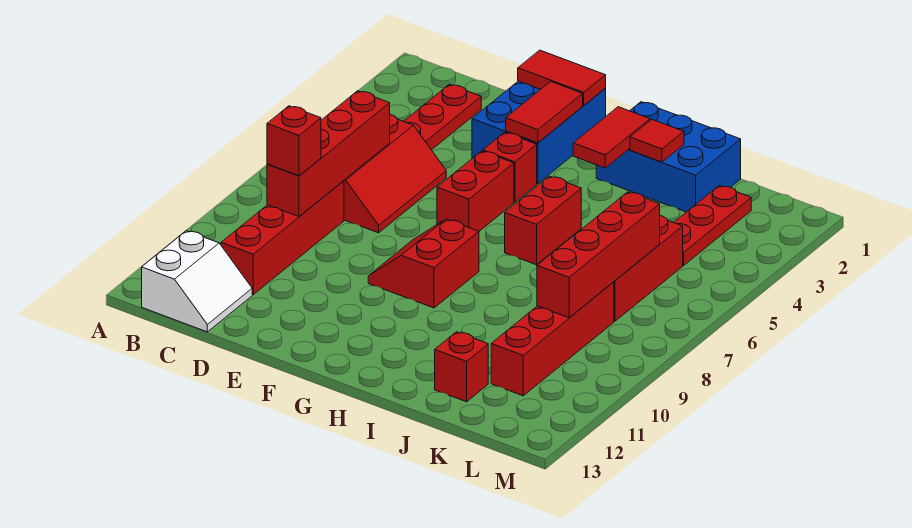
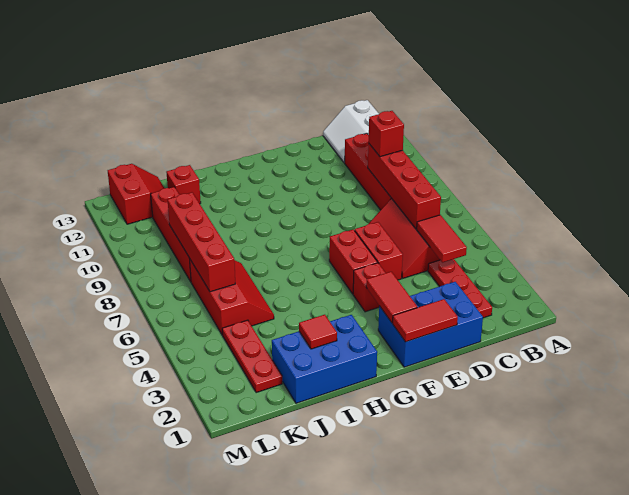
blue brick E1:F3 level 1 -> blue brick D1:F2 level 1
red slope F8:G9 level 1 top G -> red slope K12:L13 level 1 top L
red tile H2:H3 level 2 -> red tile C4:C5 level 2
red brick H5:H6 level 1 -> red brick E5:E6 level 1

